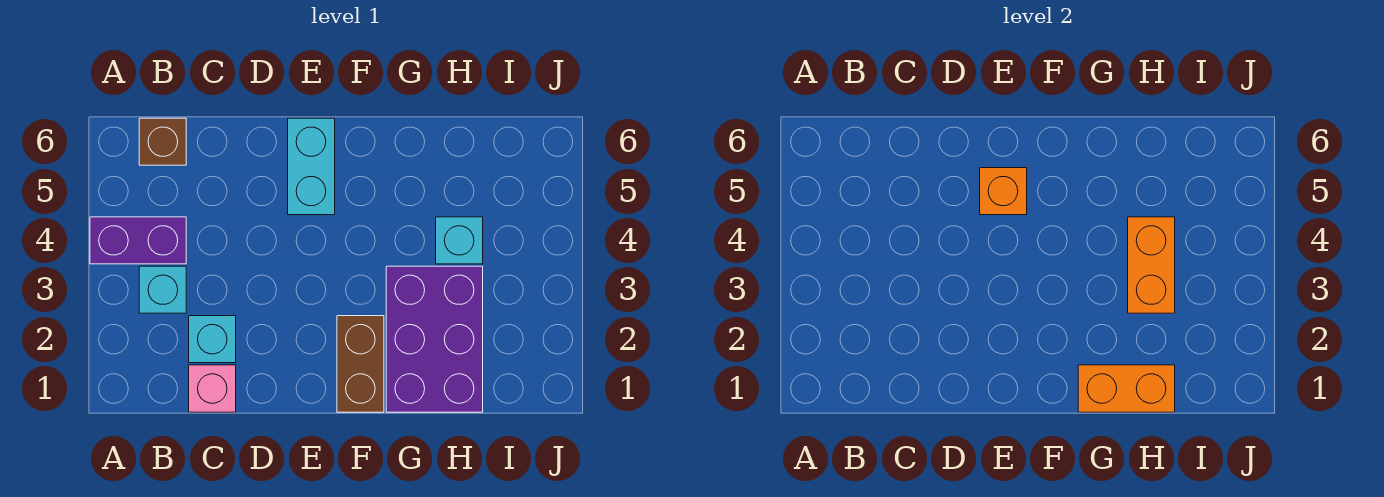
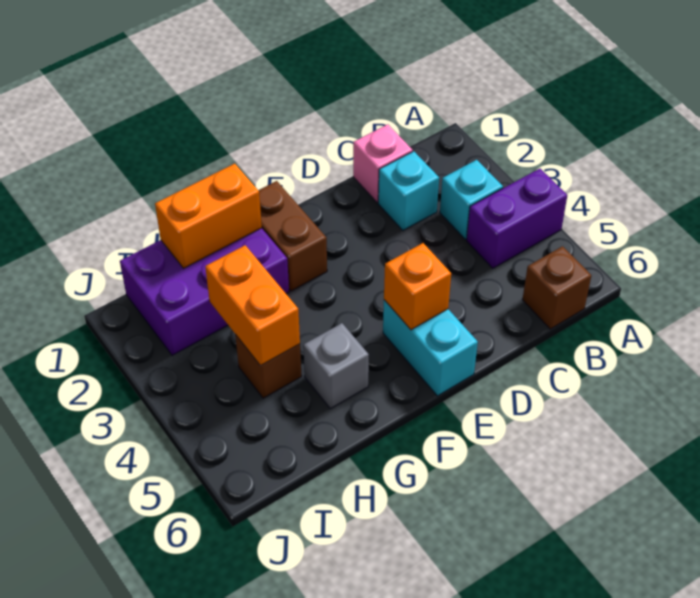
purple brick G1:H3 level 1 -> purple brick G1:I2 level 1
none -> grey brick G5 level 1
cyan brick H4 level 1 -> brown brick H4 level 1

